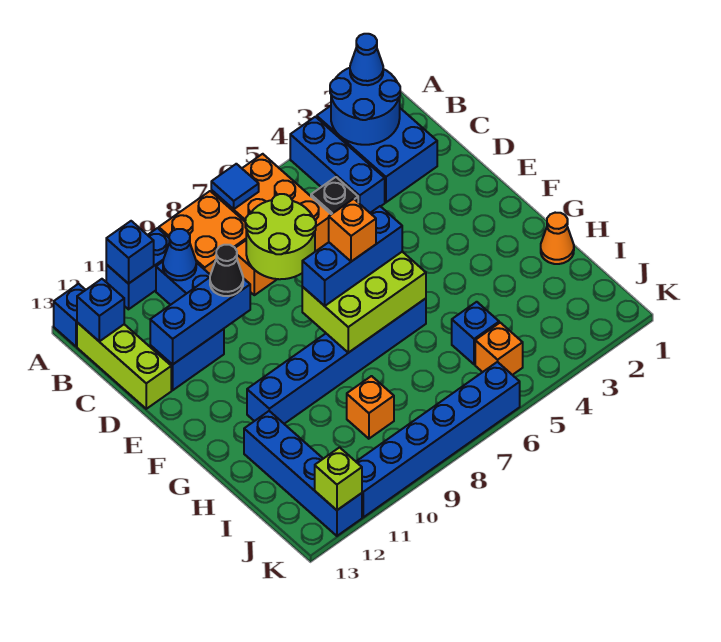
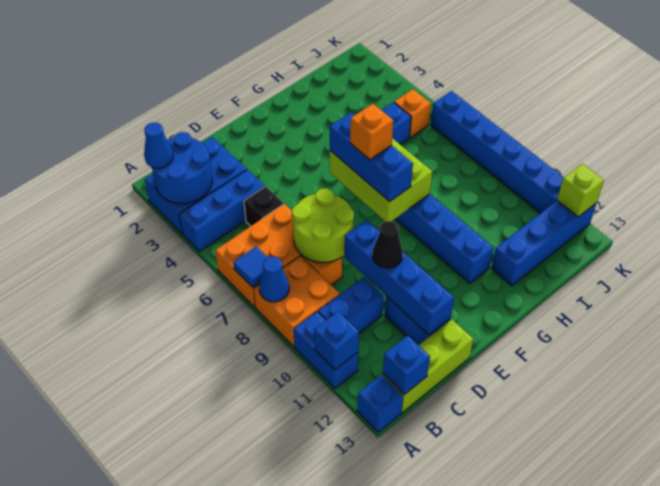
blue cone B10 level 2 -> blue cone A8 level 2
blue brick D10:D12 level 2 -> blue brick D9:D12 level 2
orange cone H1 level 1 -> none
orange brick I9 level 1 -> none

